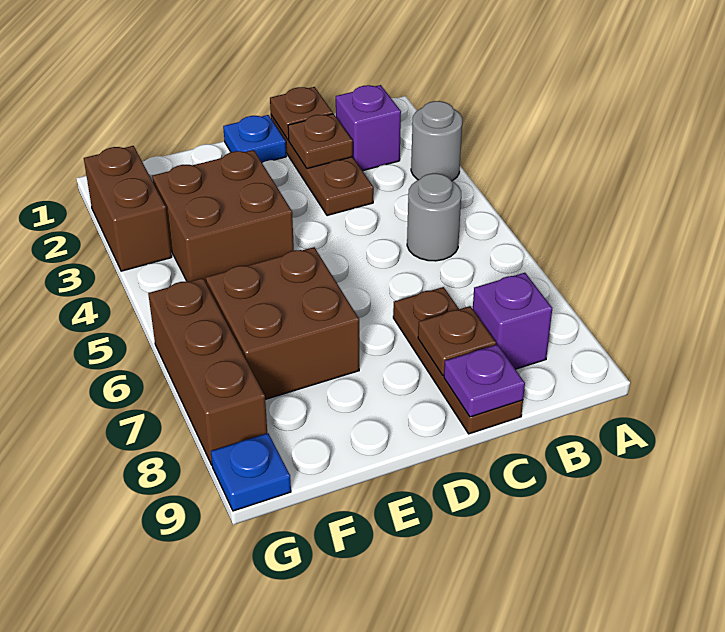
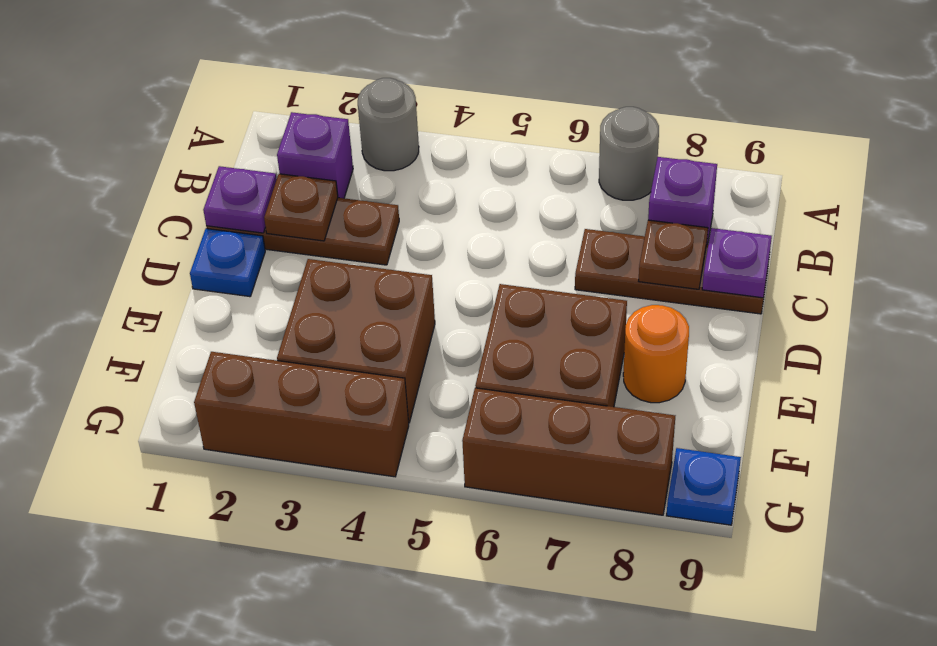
grey round brick B5 level 1 -> grey round brick A7 level 1
brown plate C1 level 2 -> purple plate C1 level 2
none -> orange round brick E8 level 1
brown brick G2:G3 level 1 -> brown brick G2:G4 level 1

